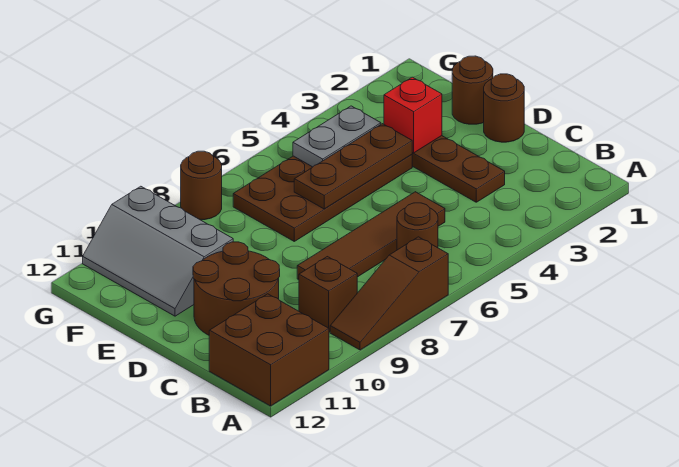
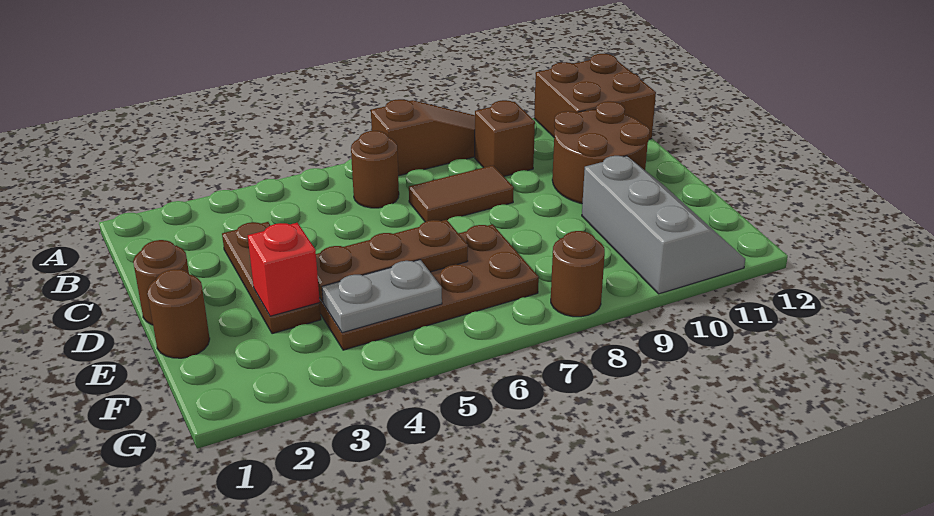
brown tile C5:C8 level 1 -> brown tile C7:C8 level 1

